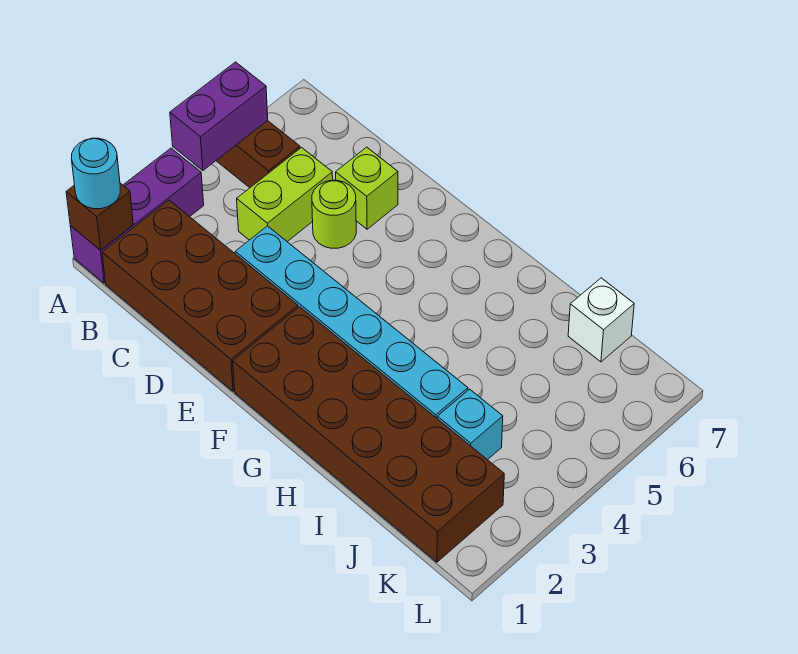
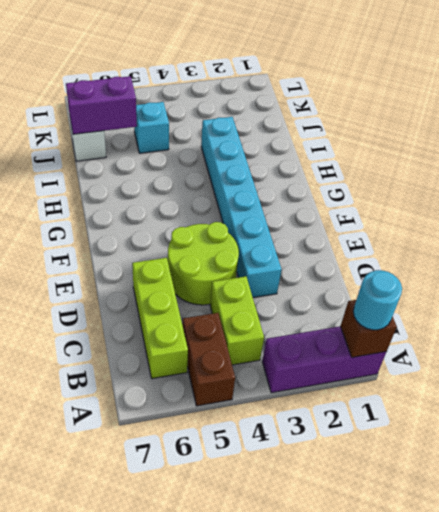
purple brick A4:A5 level 2 -> purple brick J6:J7 level 2
brown brick B1:E2 level 1 -> none
lime brick C4:C5 level 1 -> lime brick B4:C4 level 1
lime round brick D5 level 1 -> lime round brick D4:E5 level 1
lime brick D6 level 1 -> lime brick B6:D6 level 1
brown brick F1:K2 level 1 -> none
cyan brick J3 level 1 -> cyan brick J5 level 1

